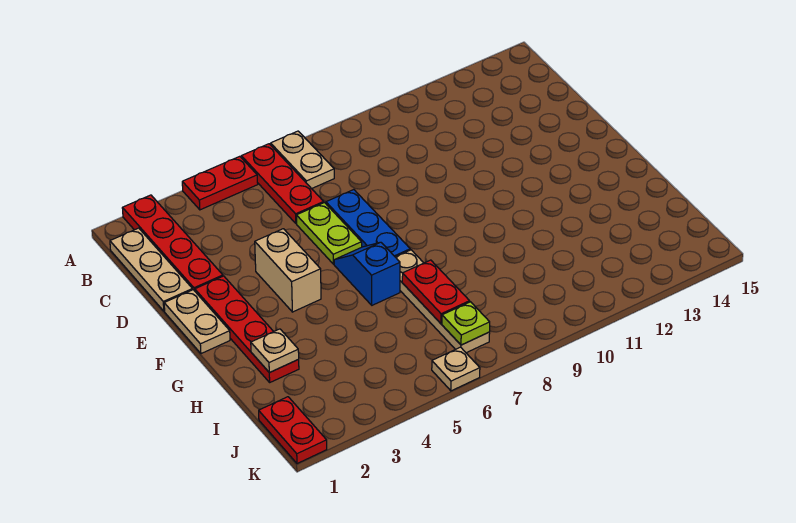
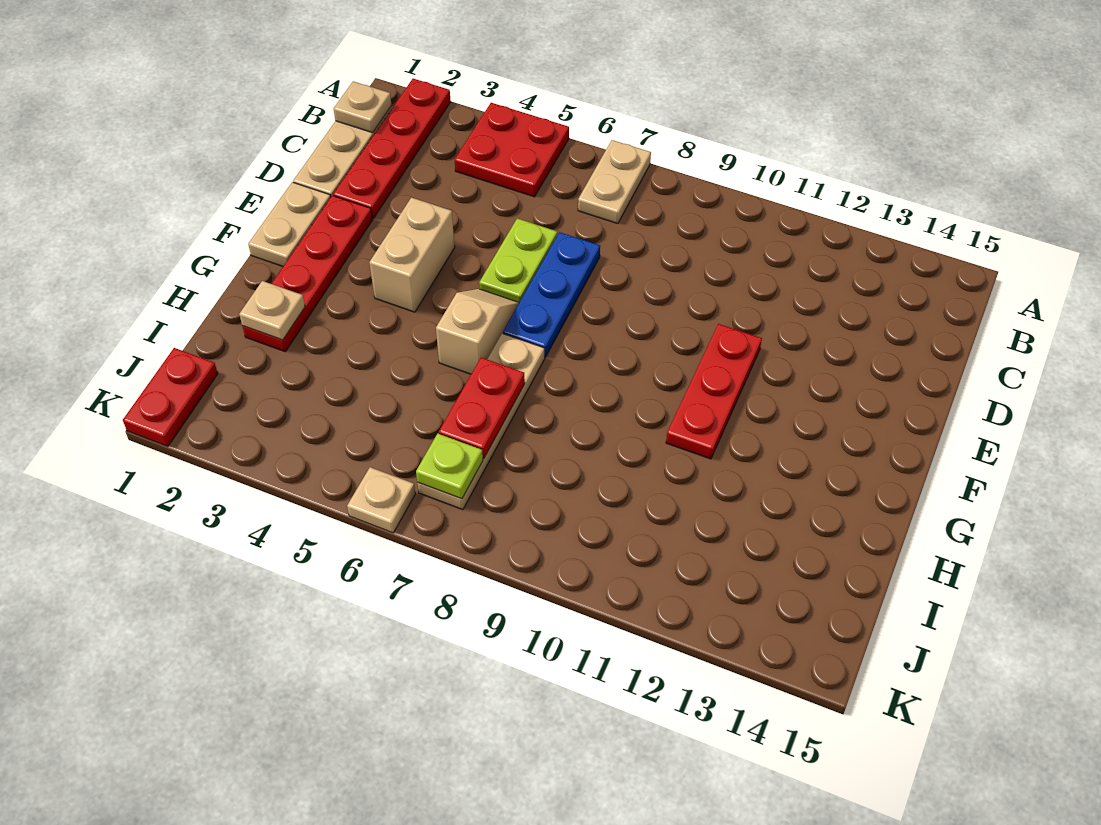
red plate A4:A5 level 1 -> red plate A4:B5 level 1
red plate A6:C6 level 1 -> red plate E11:G11 level 1
none -> tan plate B1 level 2
blue slope F6:G6 level 1 top G -> tan slope F6:G6 level 1 top G

